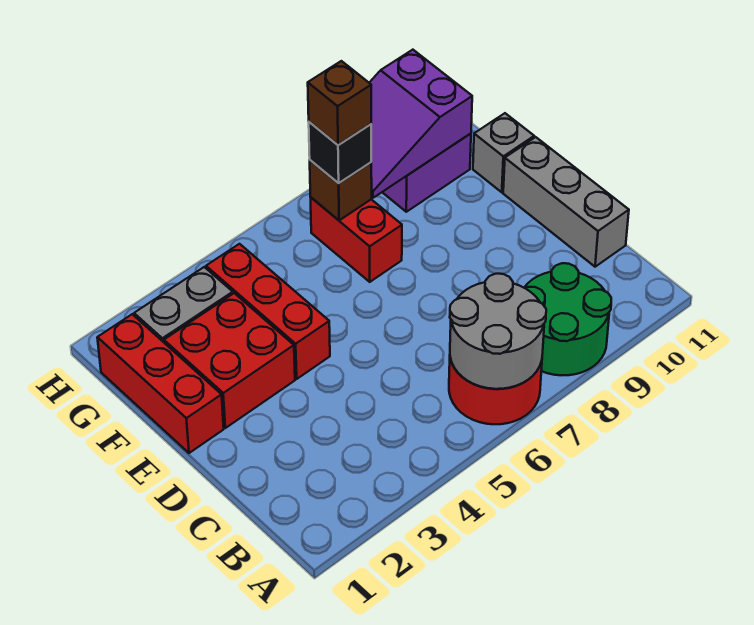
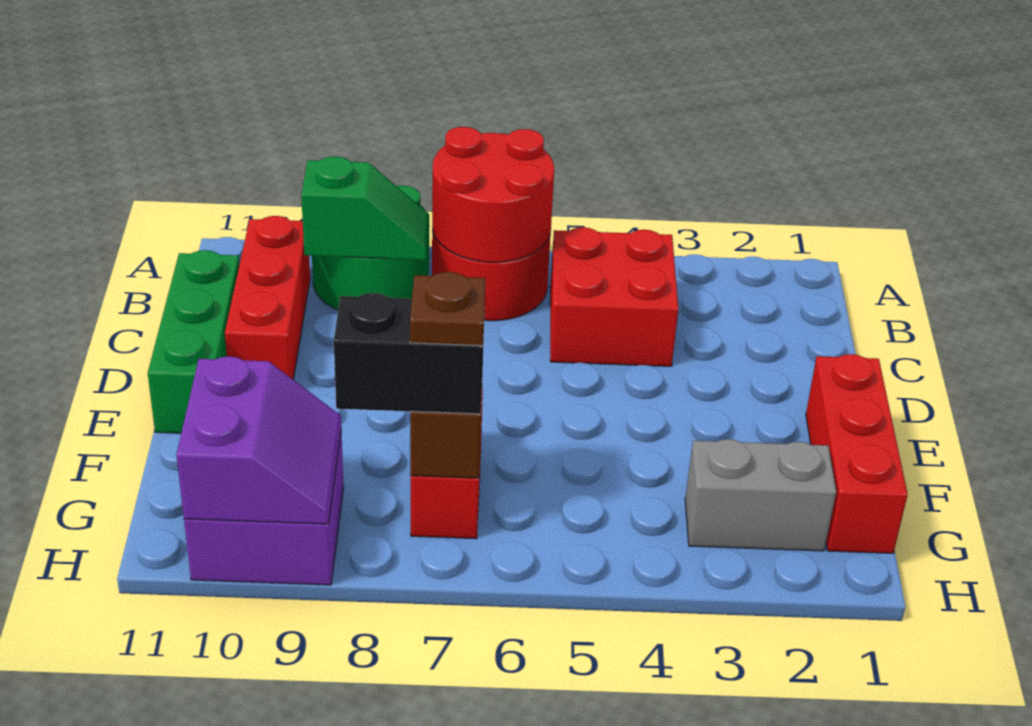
grey round brick A6:B7 level 2 -> red round brick A6:B7 level 2
none -> green slope B8:B9 level 2 top 9
grey brick C11:E11 level 1 -> green brick C11:E11 level 1
red brick E2:F3 level 1 -> red brick B4:C5 level 1
red brick E4:G4 level 1 -> red brick B10:D10 level 1
grey brick F11 level 1 -> none
black brick G7 level 3 -> black brick G7:G8 level 3
brown brick G7 level 4 -> brown plate G7 level 4
purple slope G8:H10 level 2 top 10 -> purple slope G9:H10 level 2 top 10

